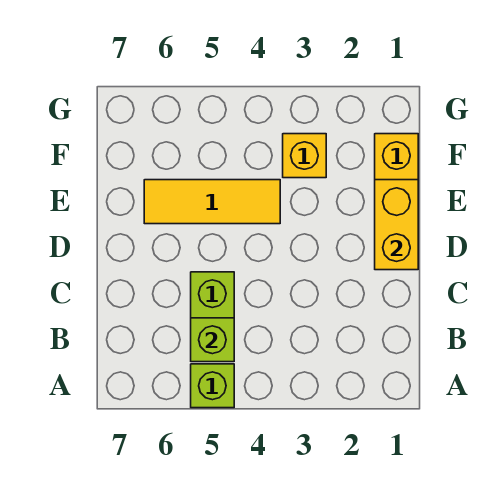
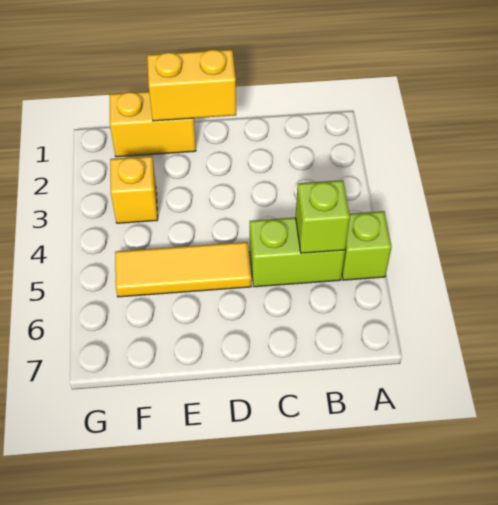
yellow tile E4:E6 level 1 -> yellow tile D5:F5 level 1

